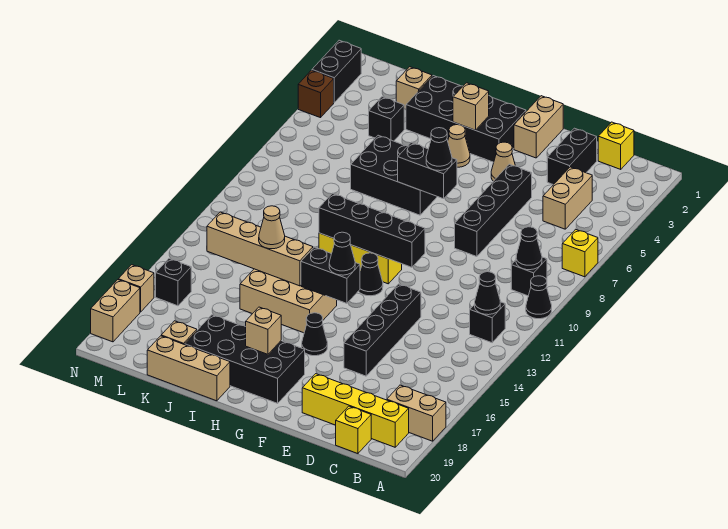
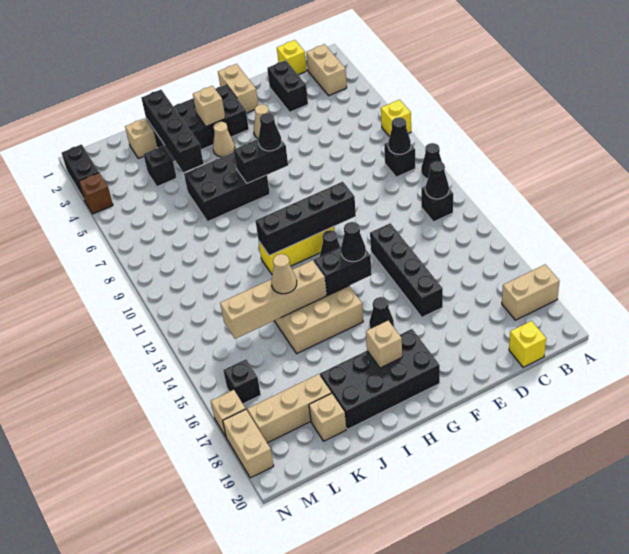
yellow brick B19:E19 level 1 -> none
tan brick C4:C5 level 1 -> tan brick B2:B3 level 1
black brick E5:E8 level 1 -> black brick J2:J5 level 2
tan brick I20:K20 level 1 -> tan brick K18:M18 level 1

